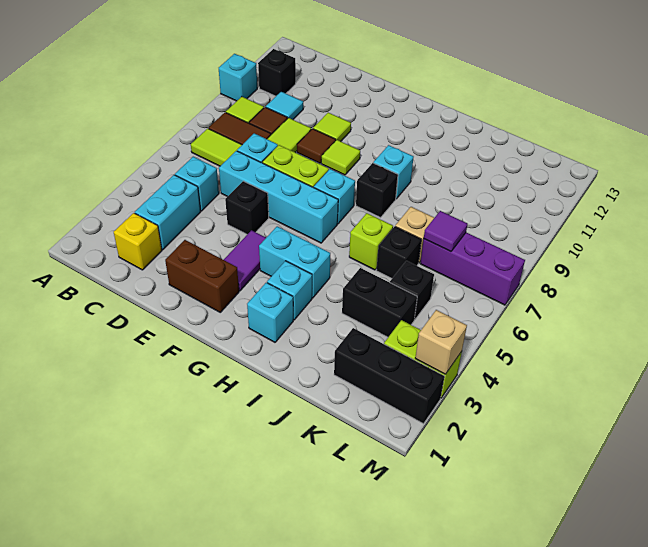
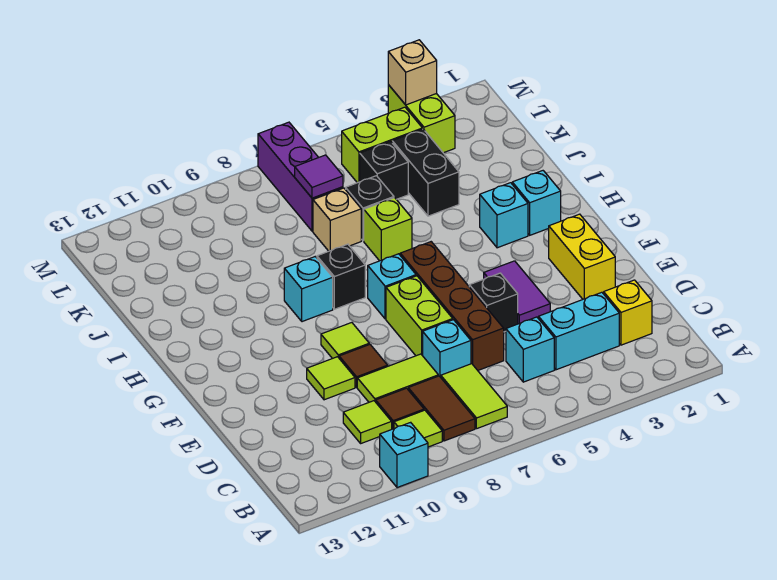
black brick B11 level 1 -> none
cyan tile C10 level 1 -> lime tile C10 level 1
cyan brick D6:G6 level 1 -> brown brick D6:G6 level 1
brown brick E2:F2 level 1 -> yellow brick E2:F2 level 1
purple tile F3:F4 level 1 -> purple tile E4:F4 level 1
cyan brick G4:H4 level 1 -> none
black brick K2:M2 level 1 -> none
none -> lime brick L4:L5 level 1

